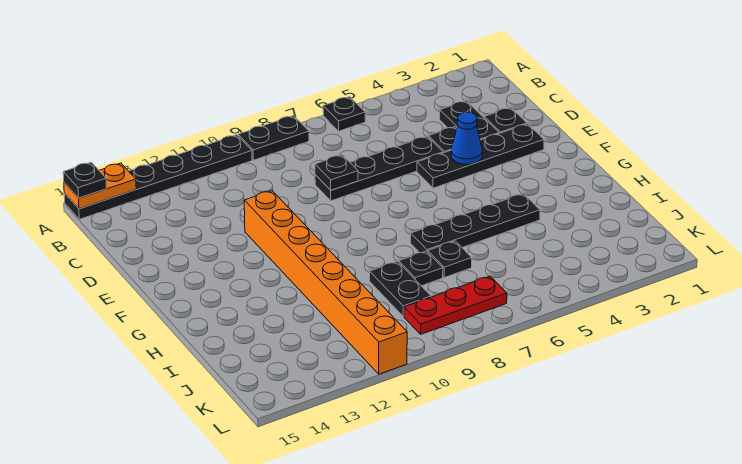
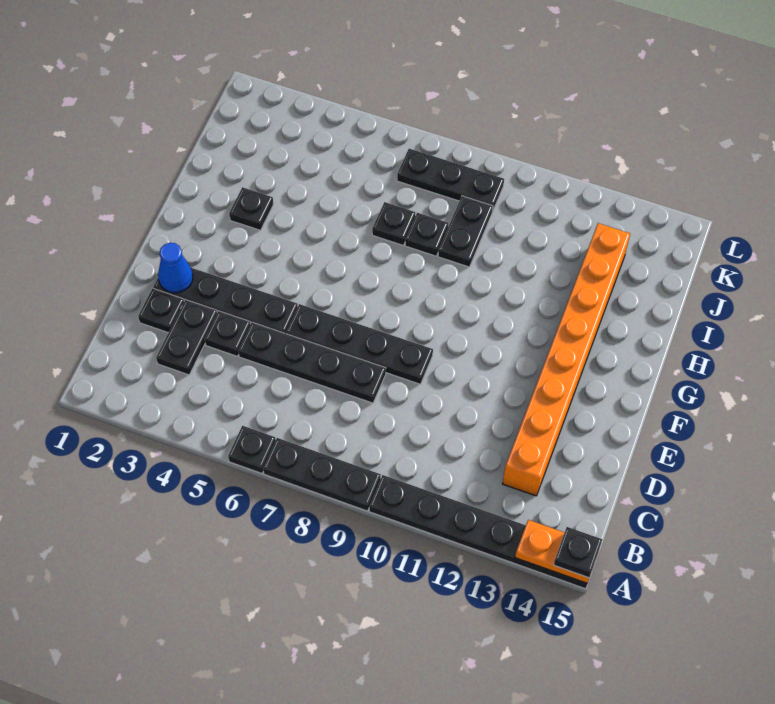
black plate A8:A9 level 1 -> black plate A7:A9 level 1
black plate D8 level 2 -> black plate H3 level 1
blue cone E4 level 2 -> blue cone E2 level 2
orange brick E11:L11 level 1 -> orange brick C13:J13 level 1
black plate H4:H7 level 1 -> black plate E6:E9 level 1
red plate K7:K9 level 1 -> black plate K7:K9 level 1

